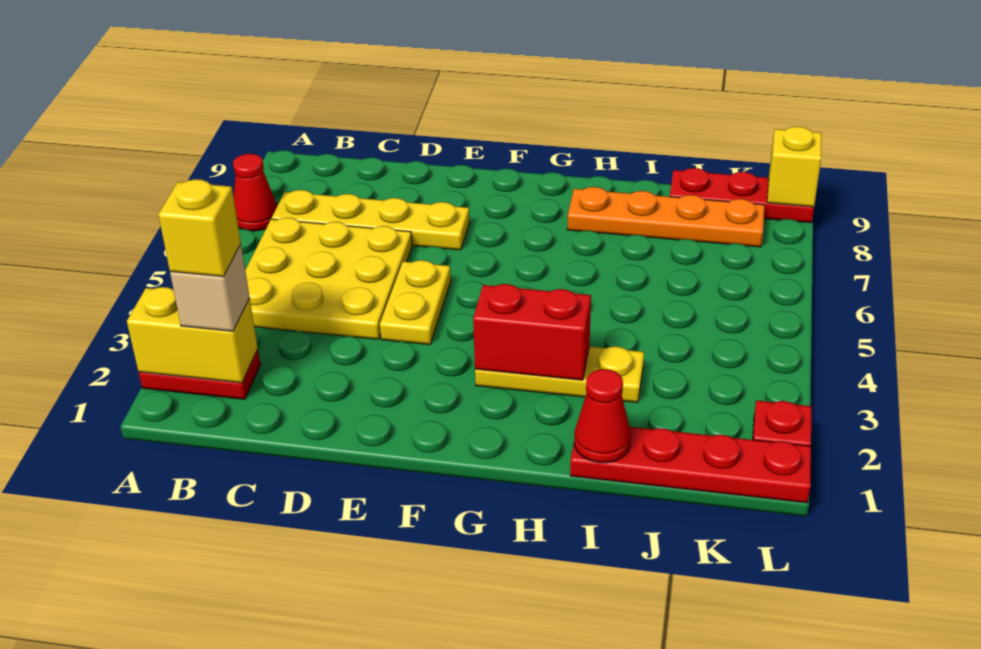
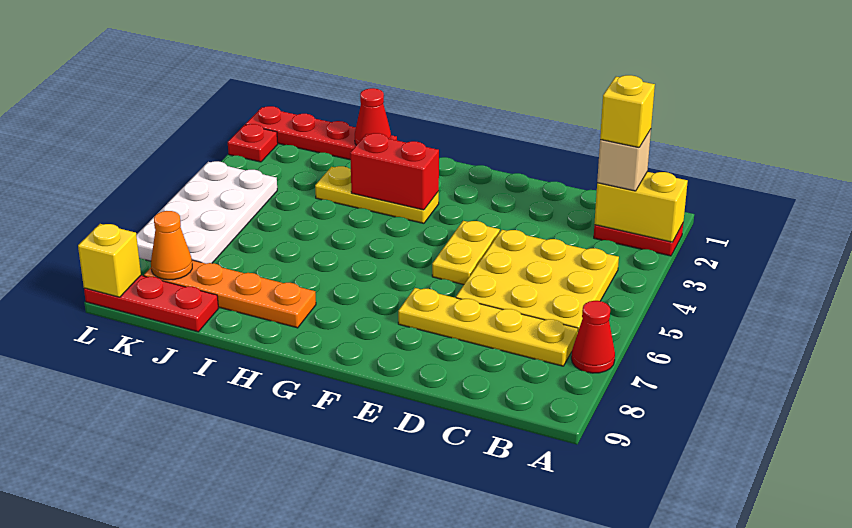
none -> white plate K4:L7 level 1
none -> orange cone K8 level 2

